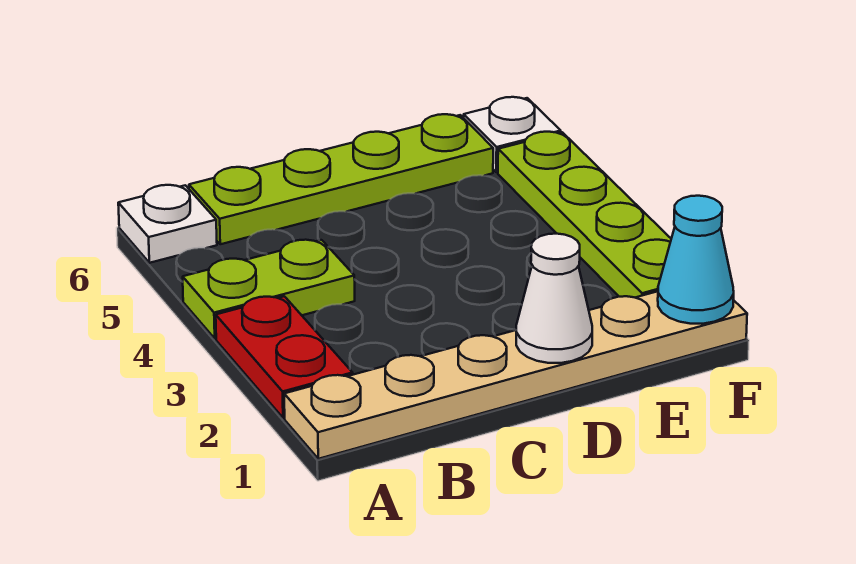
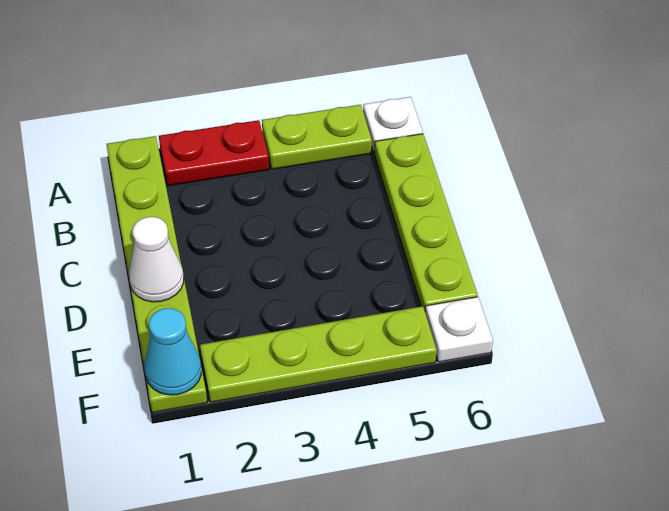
tan plate A1:F1 level 1 -> lime plate A1:F1 level 1
lime plate A4:B4 level 1 -> lime plate A4:A5 level 1

